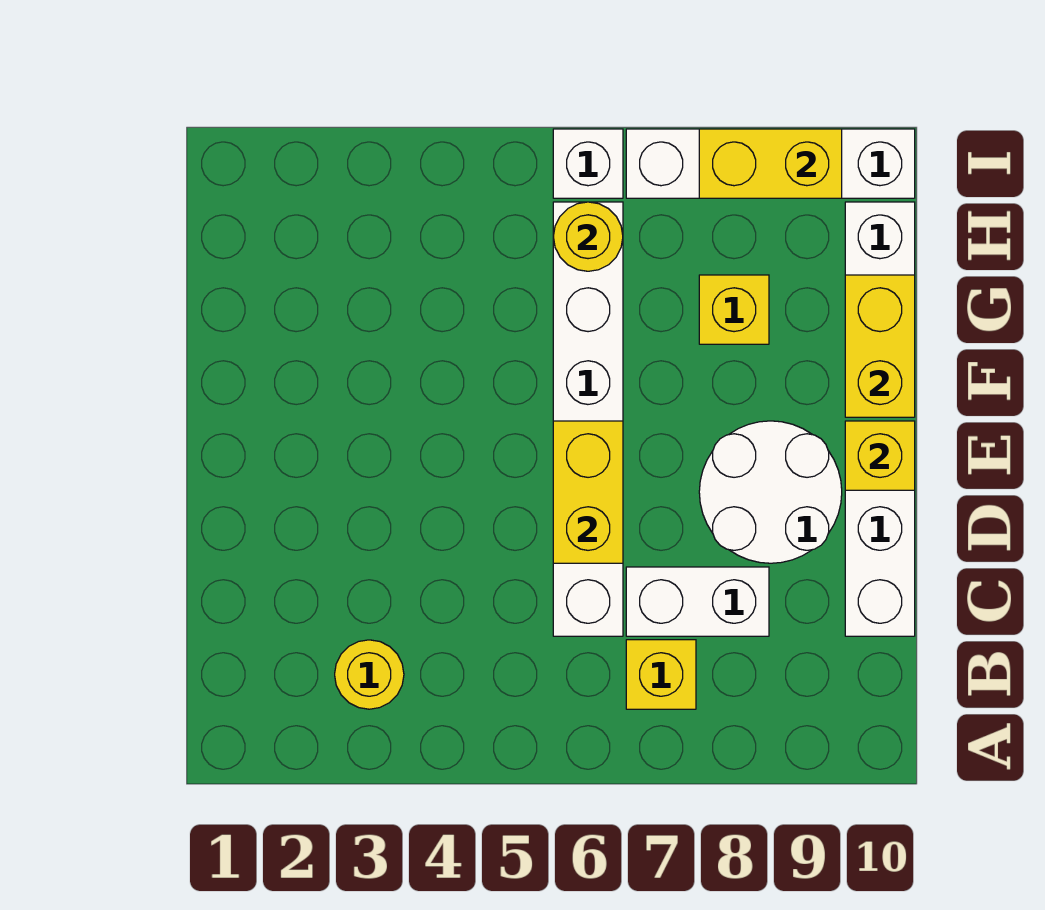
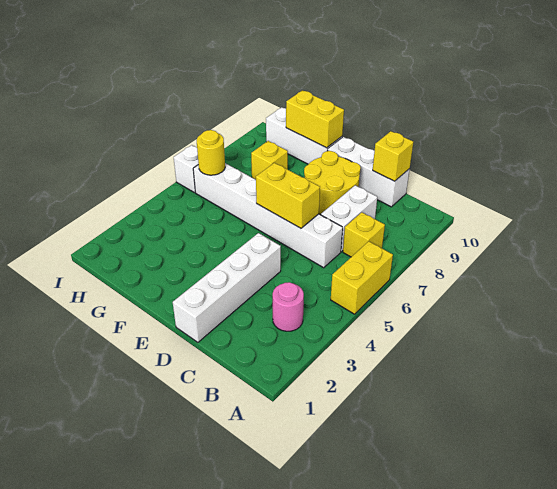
yellow round brick B3 level 1 -> pink round brick B3 level 1
white round brick D8:E9 level 1 -> yellow round brick D8:E9 level 1
yellow brick E10 level 2 -> yellow brick C10 level 2
white brick I7:I10 level 1 -> white brick D1:D4 level 1
yellow brick I8:I9 level 2 -> yellow brick A5:A6 level 1

